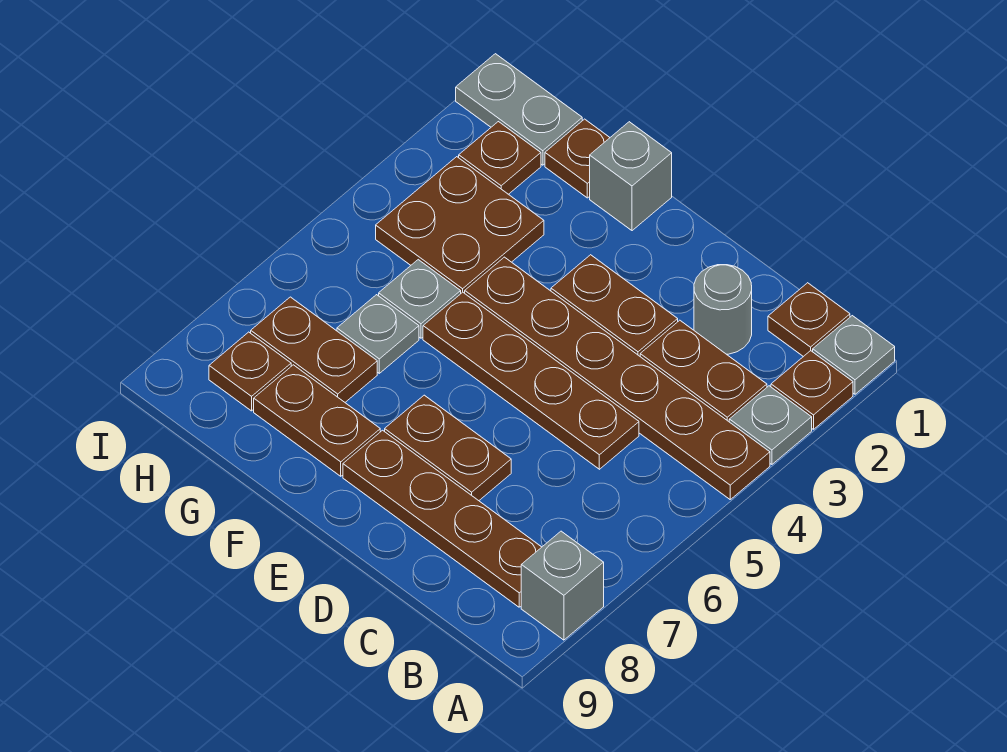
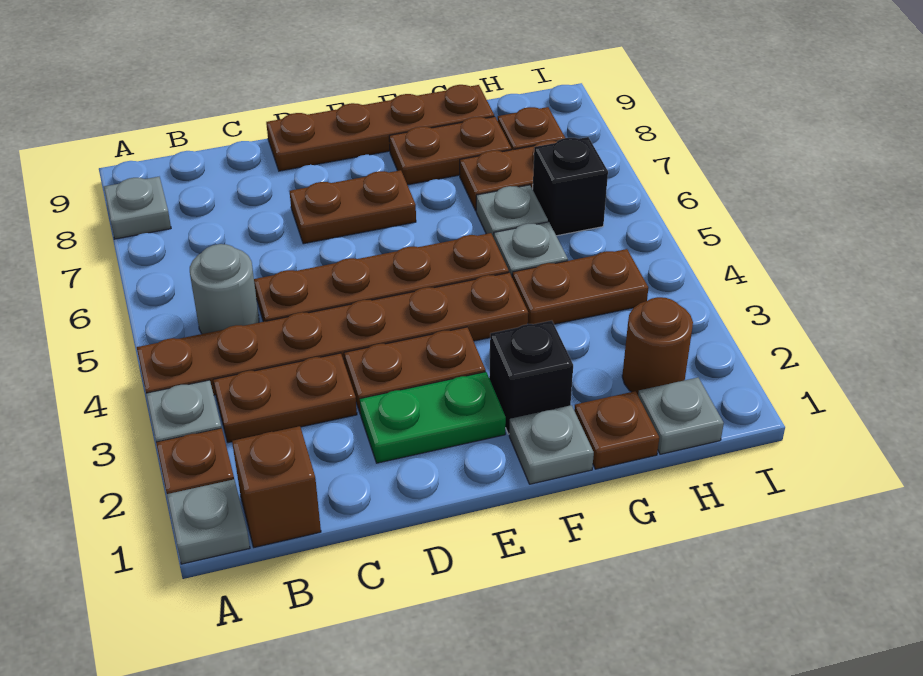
grey brick A8 level 1 -> grey plate A8 level 1
brown plate B1 level 1 -> brown brick B1 level 1
brown plate B8:E8 level 1 -> brown plate D9:G9 level 1
grey round brick C2 level 1 -> grey round brick B5 level 1
none -> green plate D2:E2 level 1
grey brick F1 level 1 -> grey plate F1 level 1
none -> black brick F2 level 1
brown plate G3:H4 level 1 -> brown plate G4:H4 level 1
grey plate H1:I1 level 1 -> grey plate H1 level 1
brown plate H2 level 1 -> brown round brick H2 level 1
none -> black brick H6 level 1

